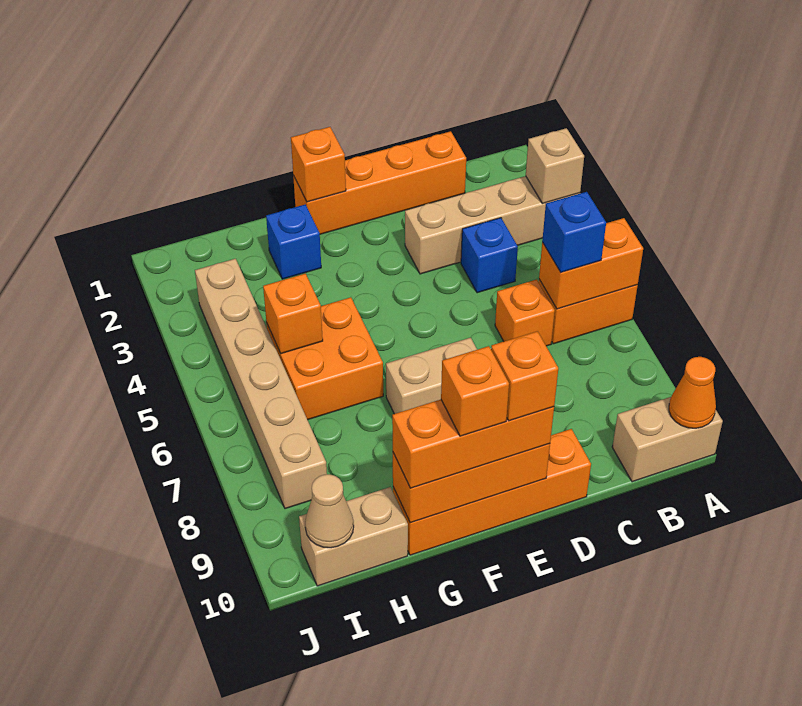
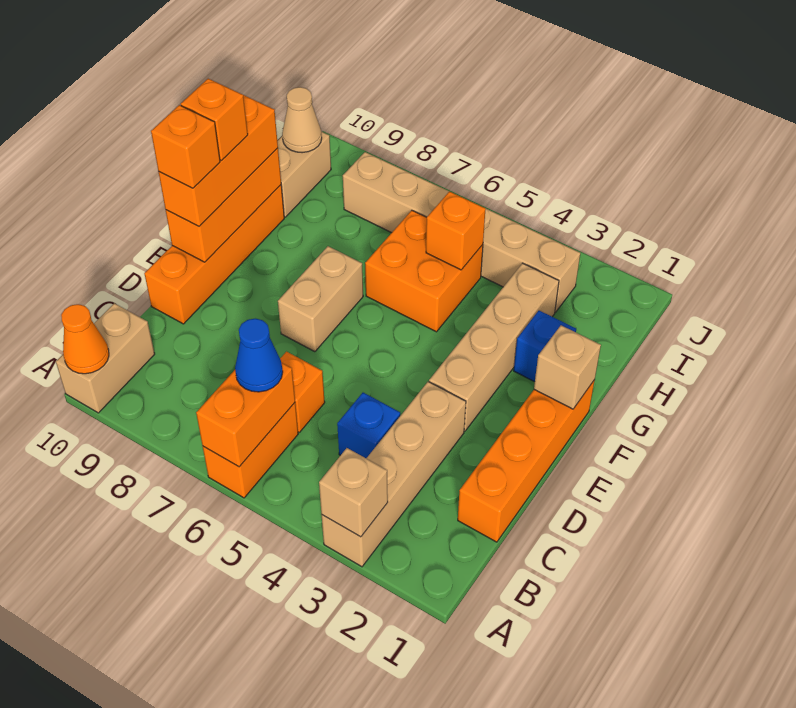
blue brick B6 level 3 -> blue cone B6 level 3
none -> tan brick E3:H3 level 1
orange brick F1 level 2 -> tan brick F1 level 2

